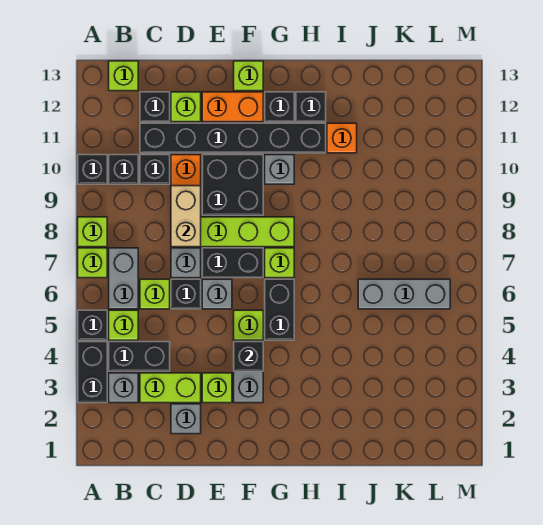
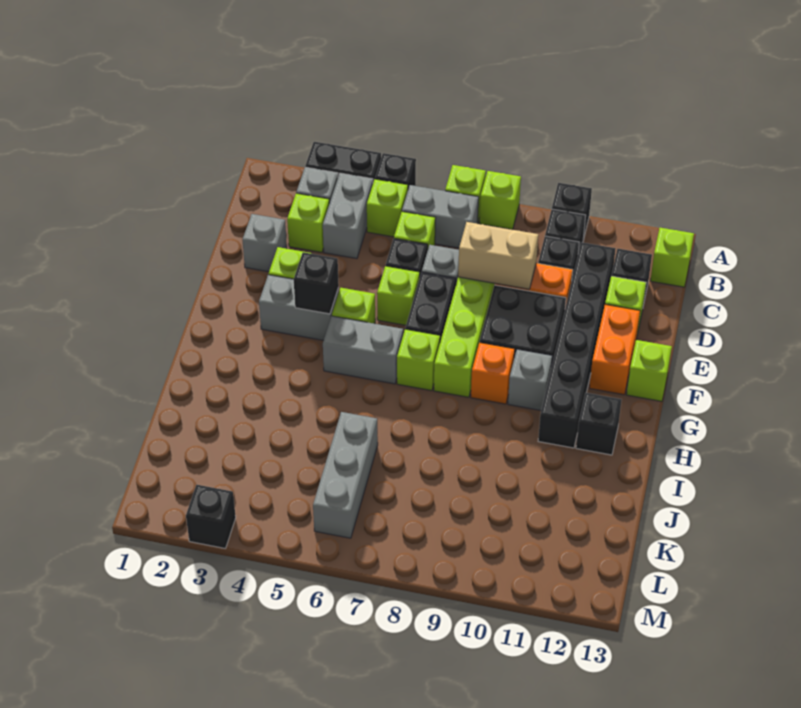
black brick B4:C4 level 1 -> grey brick B4:C4 level 1
lime brick C3:D3 level 1 -> lime brick C3 level 1
grey brick E6 level 1 -> lime brick E6 level 1
black brick G5:G6 level 1 -> grey brick G5:G6 level 1
black brick G12 level 1 -> black brick M3 level 1
orange brick I11 level 1 -> orange brick G9 level 1

